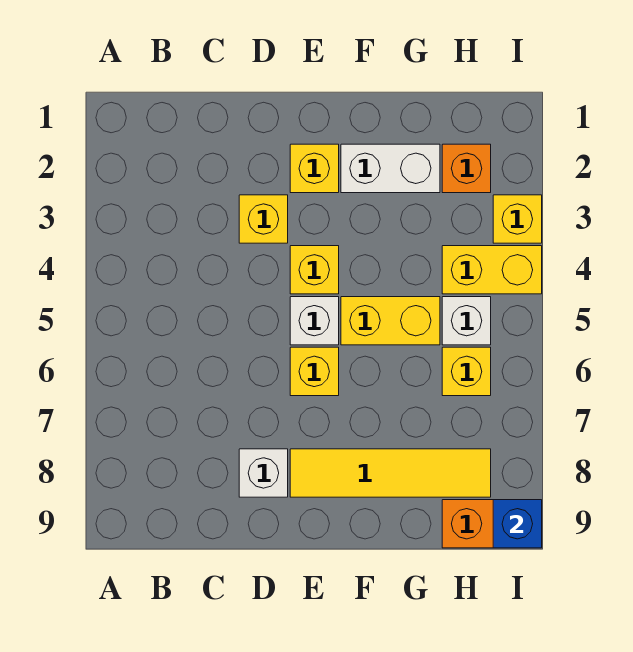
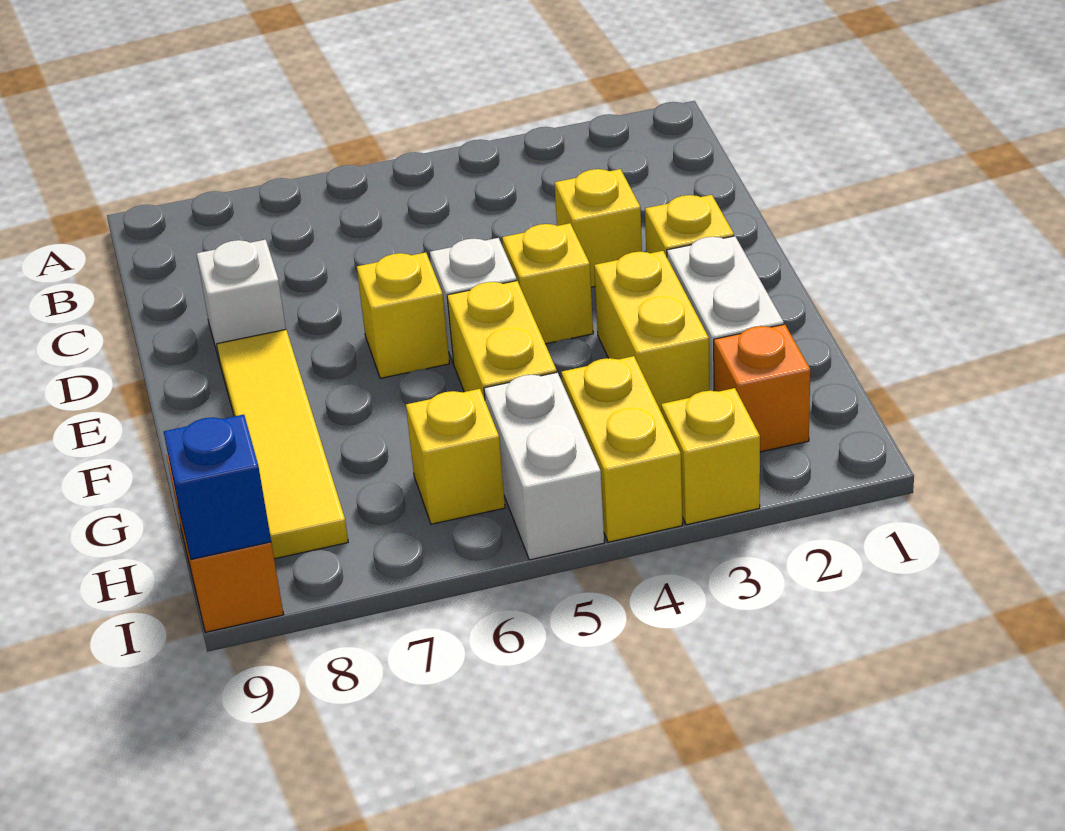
none -> yellow brick F3:G3 level 1
white brick H5 level 1 -> white brick H5:I5 level 1

